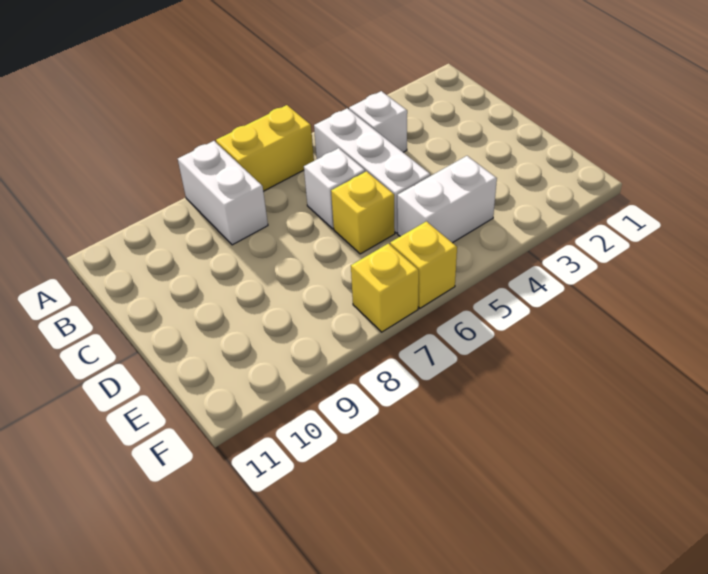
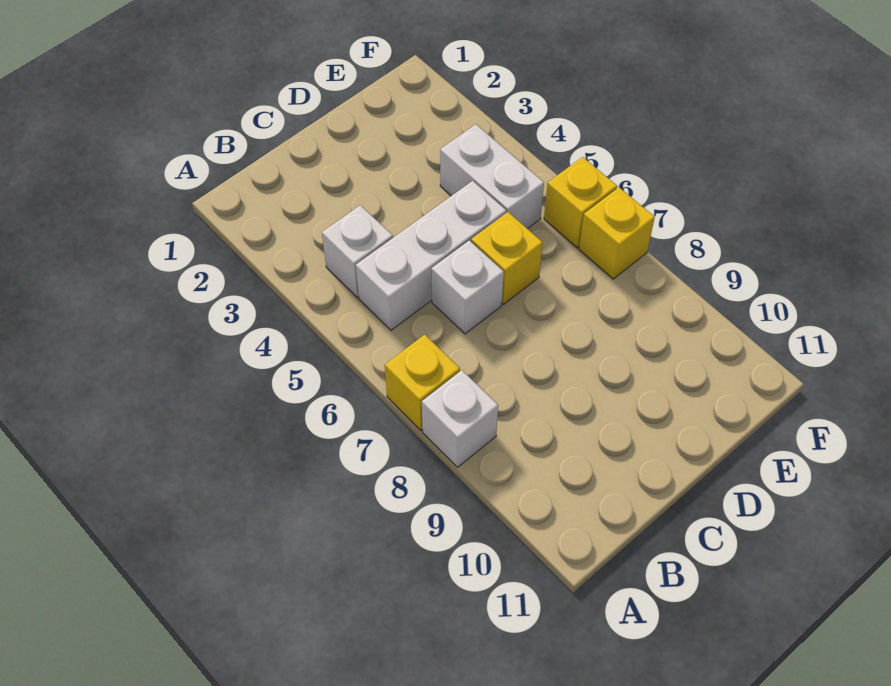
yellow brick A6:A7 level 1 -> yellow brick A7 level 1
white brick A8:B8 level 1 -> white brick A8 level 1

